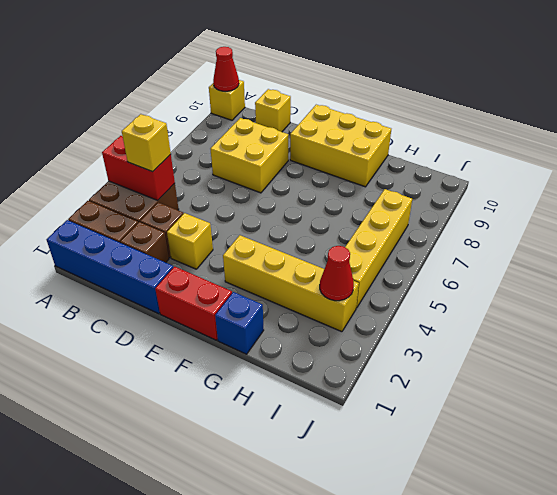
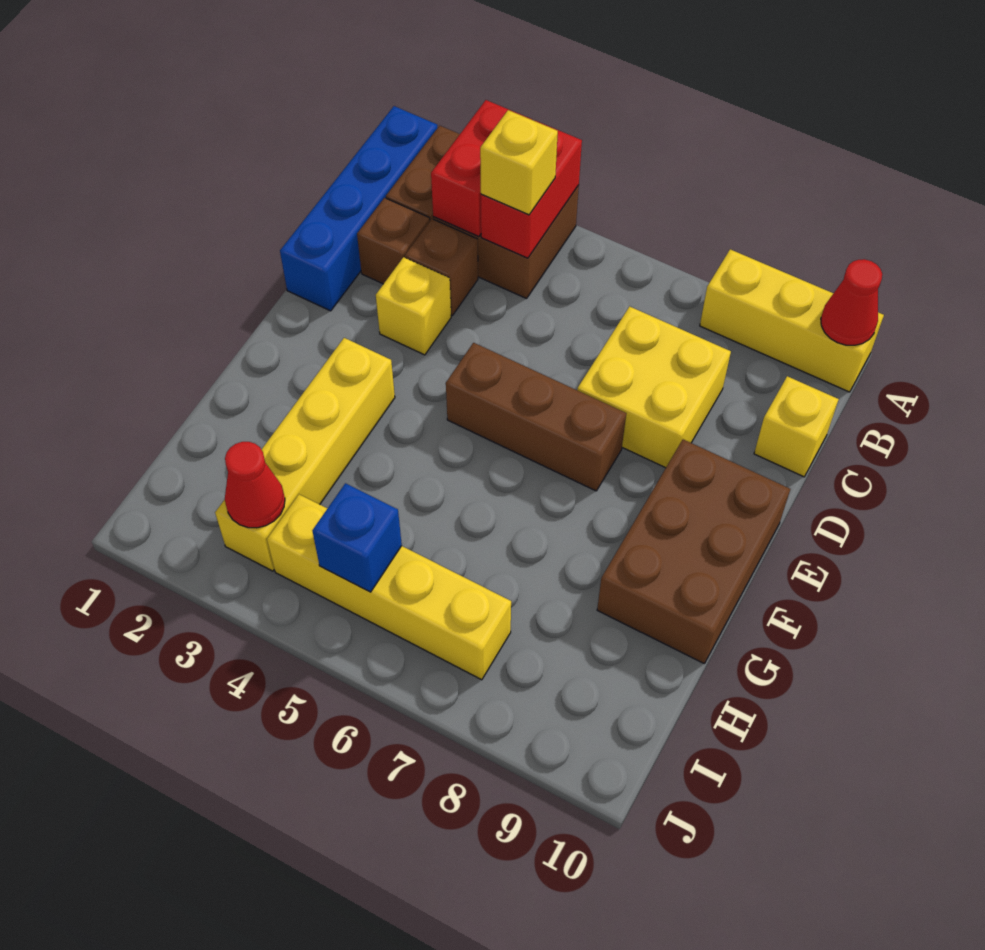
yellow brick A10 level 1 -> yellow brick A8:A10 level 1
red brick E1:F1 level 1 -> red brick A3:B3 level 2
none -> brown brick E5:E7 level 1
yellow brick E9:G10 level 1 -> brown brick E9:G10 level 1
blue brick G1 level 1 -> blue brick I5 level 2

